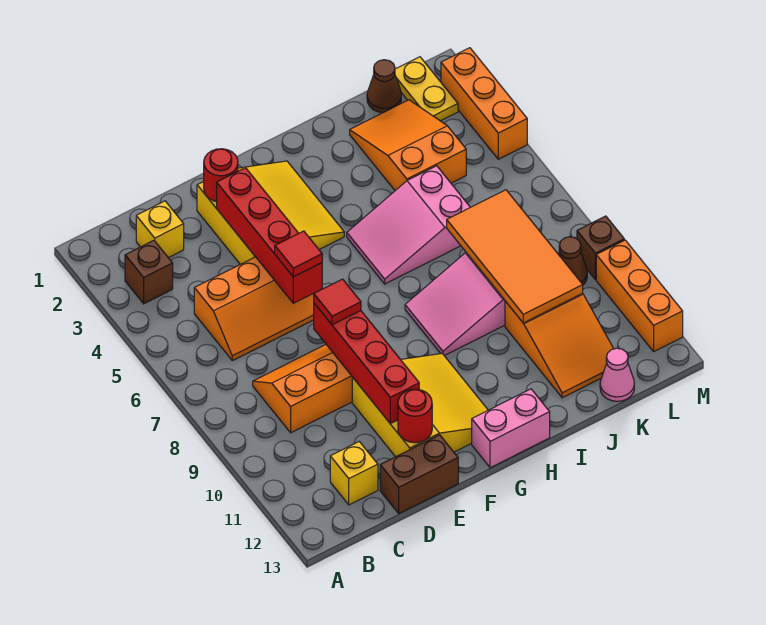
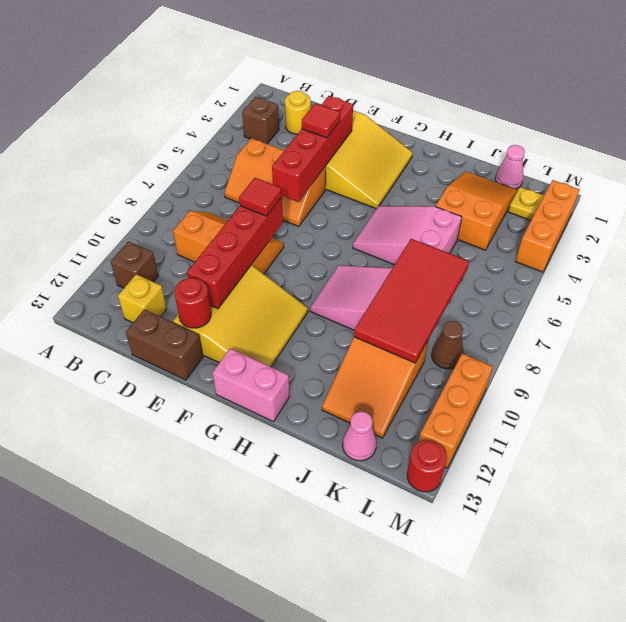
yellow brick C2 level 1 -> yellow round brick C2 level 1
red round brick E2 level 2 -> red round brick M13 level 1
red tile E6 level 3 -> red tile E4 level 3
orange tile J7:K10 level 2 -> red tile J7:K10 level 2
brown cone K1 level 1 -> pink cone K1 level 1
yellow plate L1:L2 level 1 -> yellow plate L2 level 1
brown brick M9 level 1 -> brown brick B11 level 1

